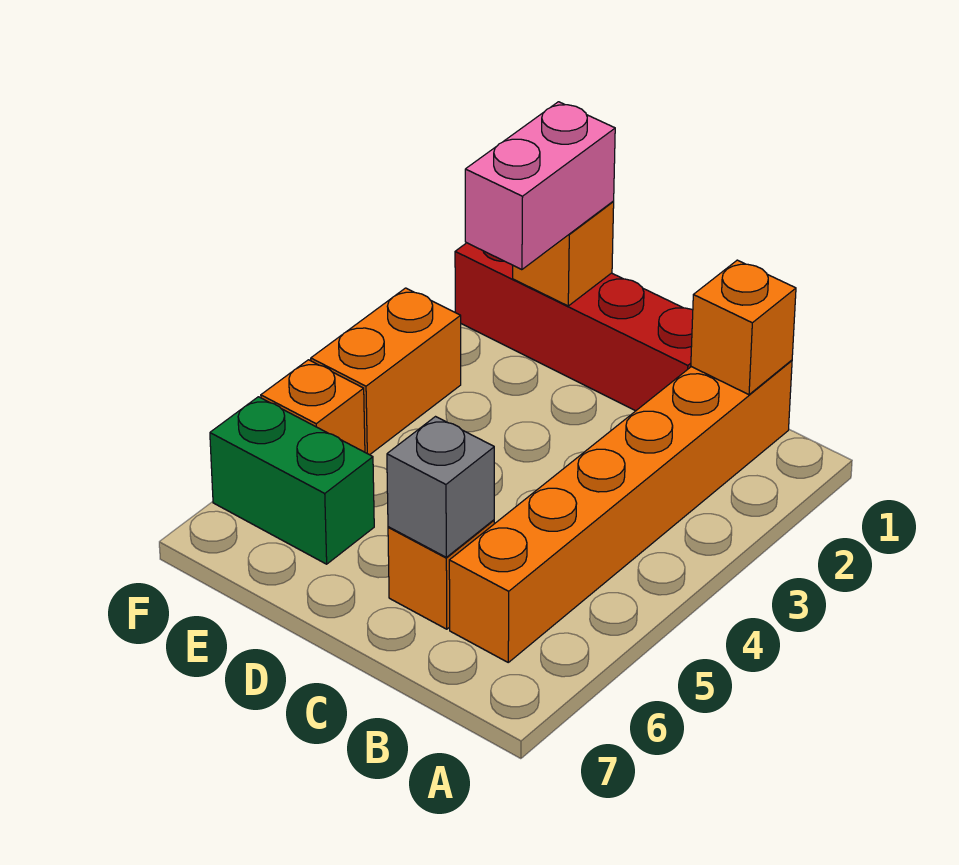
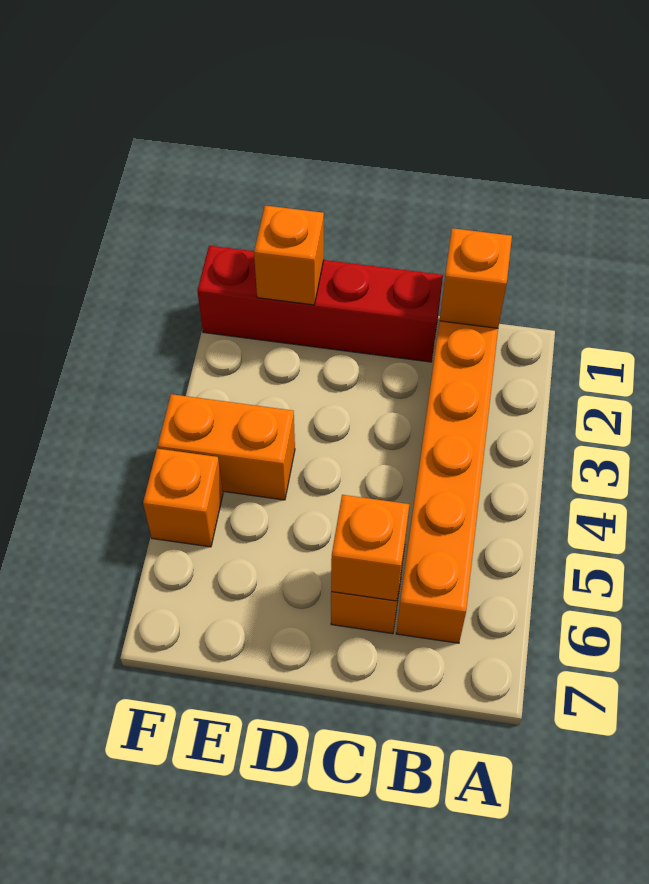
grey brick C6 level 2 -> orange brick C6 level 2
pink brick E1:E2 level 3 -> none
green brick E6:F6 level 1 -> none
orange brick F3:F4 level 1 -> orange brick E4:F4 level 1

